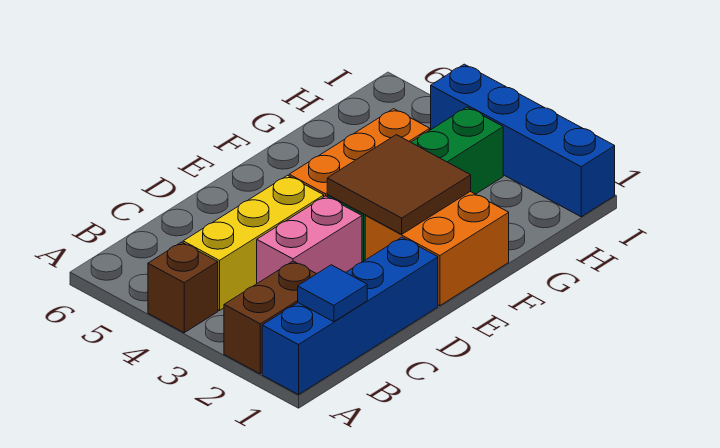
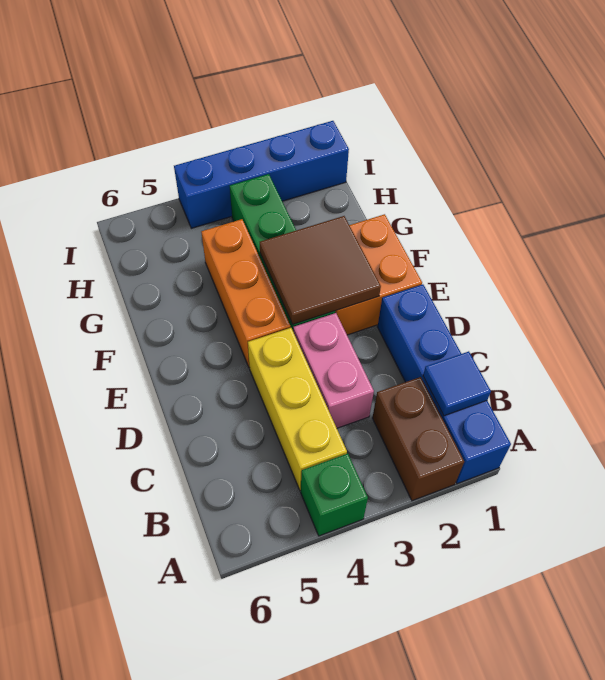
brown brick A4 level 1 -> green brick A4 level 1

